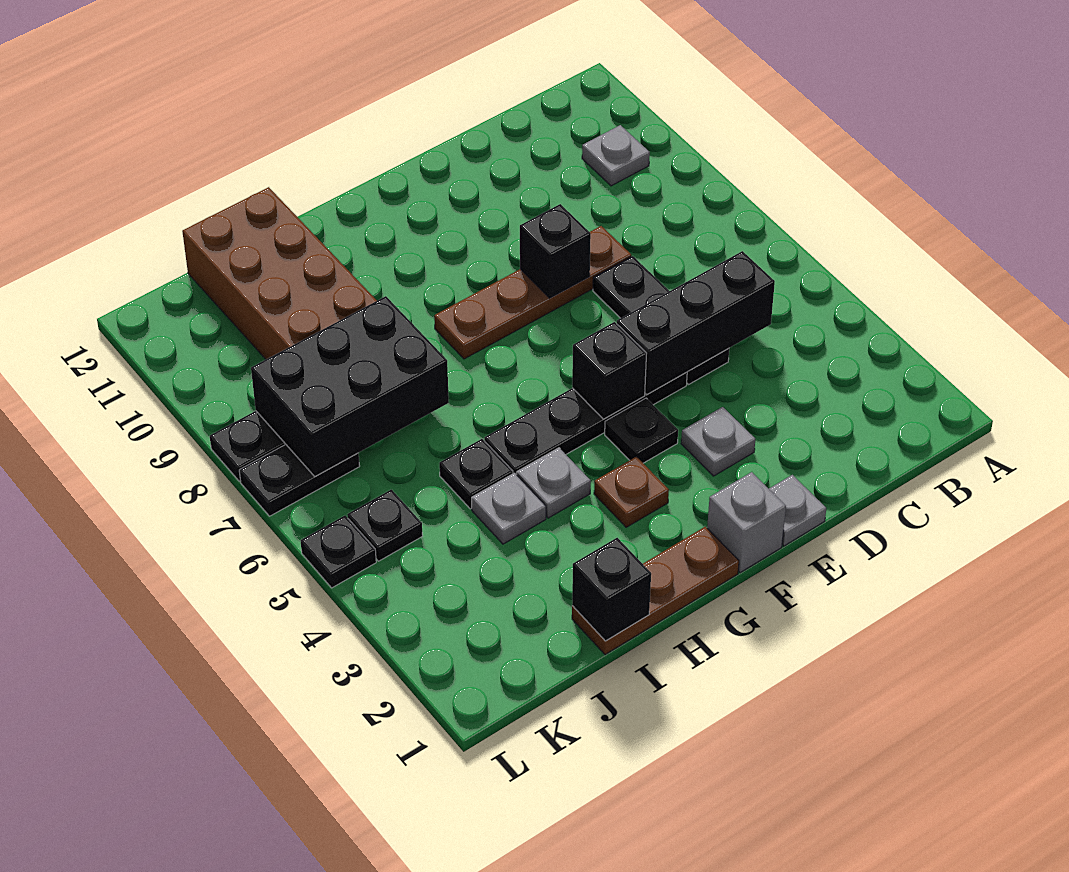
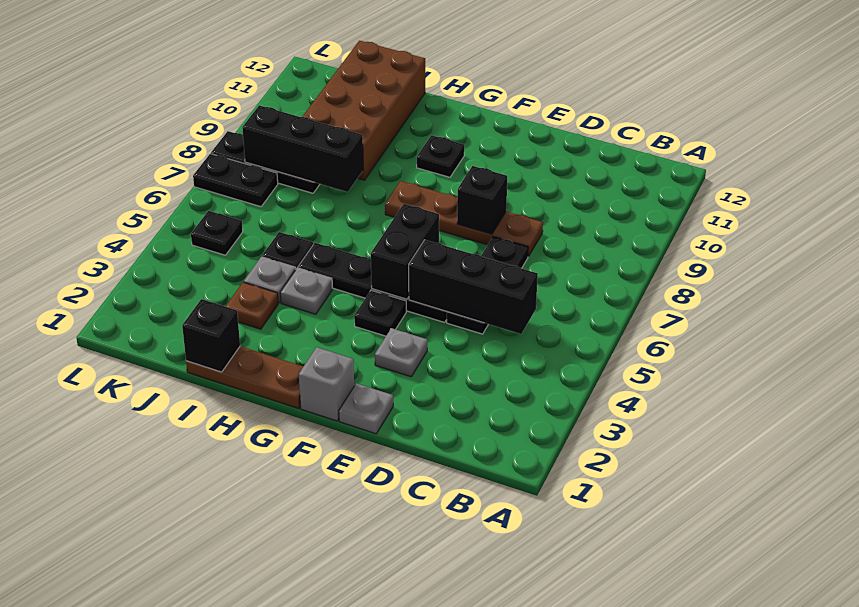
grey plate B10 level 1 -> none
black brick F5 level 2 -> black brick F5:F6 level 2
brown plate G3 level 1 -> brown plate I3 level 1
black brick I7:K8 level 2 -> black brick I8:K8 level 2
black plate L5 level 1 -> black plate G10 level 1

